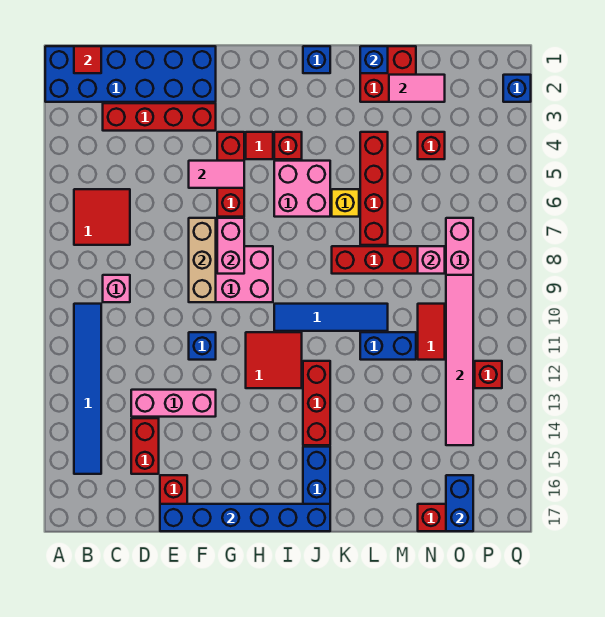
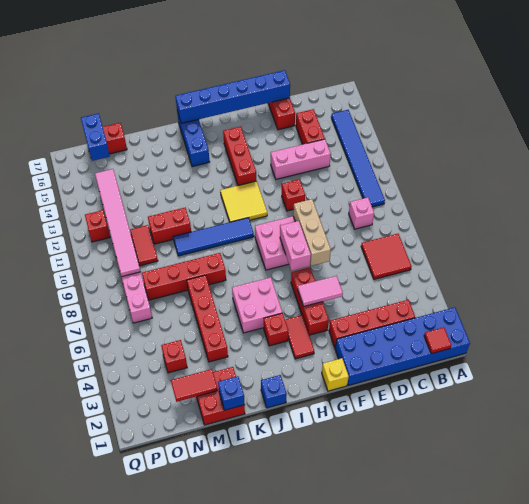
blue brick F11 level 1 -> red brick F11 level 1
red tile H4 level 1 -> red tile H3:H4 level 1
red tile H11:I12 level 1 -> yellow tile H11:I12 level 1
red brick J12:J14 level 1 -> red brick H13:H15 level 1
yellow brick K6 level 1 -> yellow brick G1 level 1
blue brick L11:M11 level 1 -> red brick L11:M11 level 1
pink tile M2:N2 level 2 -> red tile M2:N2 level 2
pink brick N8 level 2 -> none
blue brick Q2 level 1 -> none

